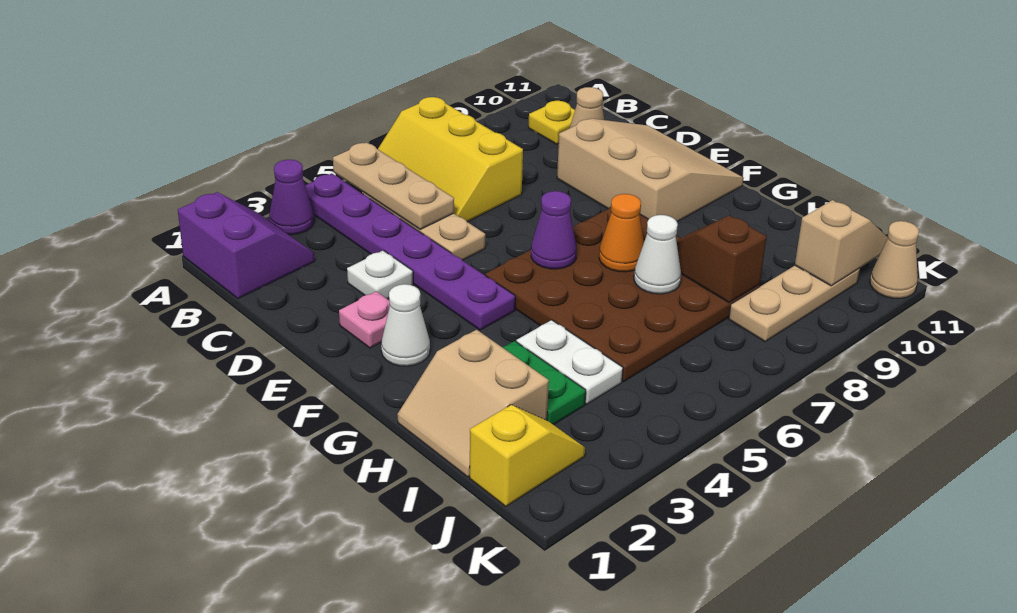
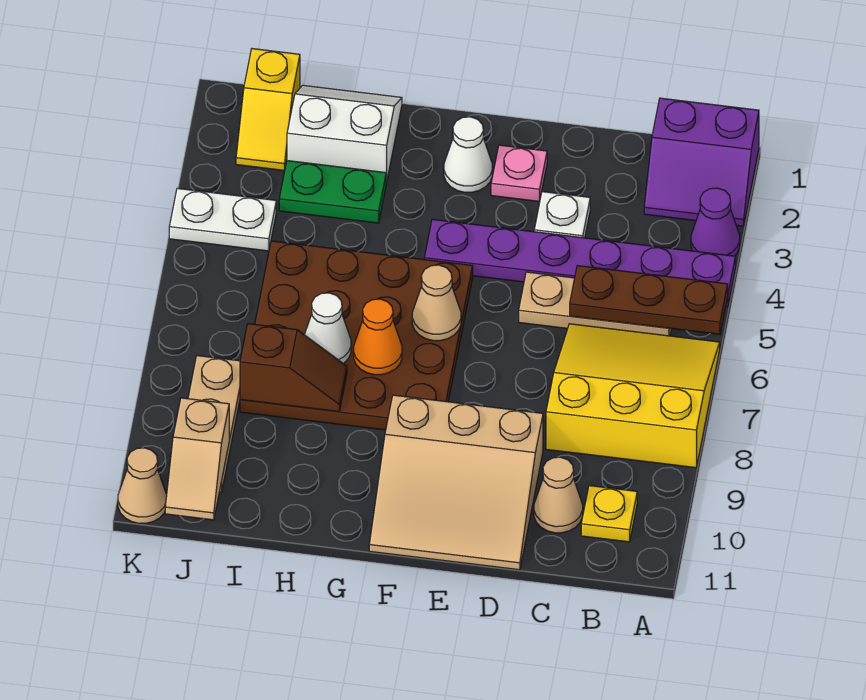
tan plate A5:C5 level 2 -> brown plate A5:C5 level 2
yellow slope A6:C7 level 1 top 7 -> yellow slope A6:C8 level 1 top 8
purple cone F6 level 2 -> tan cone F6 level 2
tan slope H1:I2 level 1 top 2 -> white slope H1:I2 level 1 top 2
white plate H4:I4 level 1 -> white plate J4:K4 level 1

